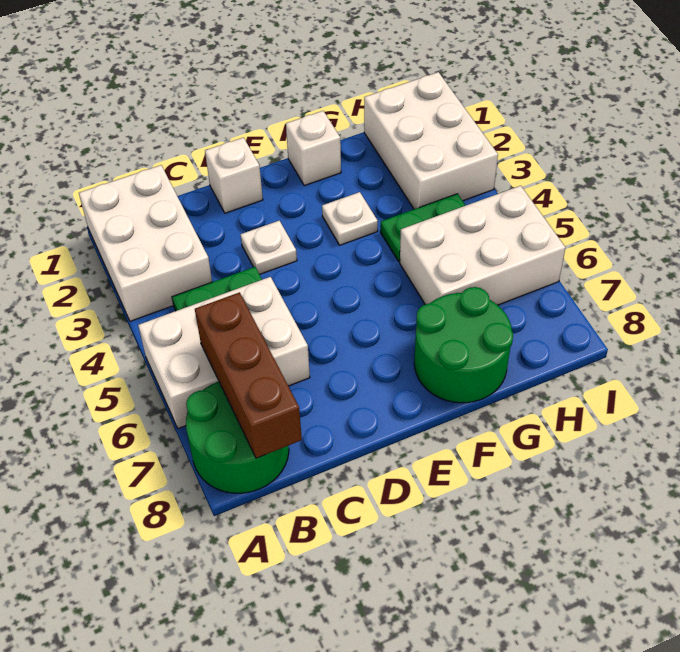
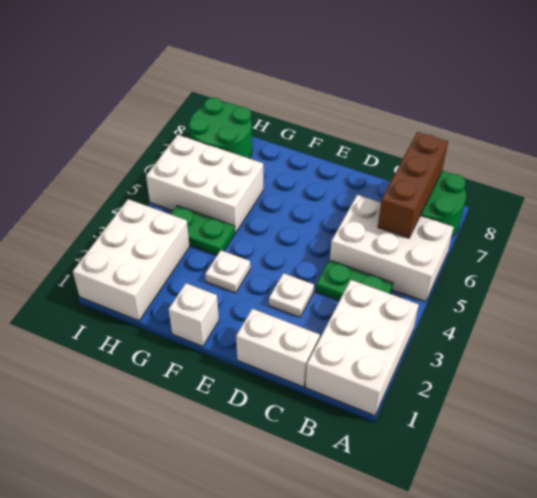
white brick D1 level 1 -> white brick C1:D1 level 1
green round brick F7:G8 level 1 -> green round brick H7:I8 level 1

